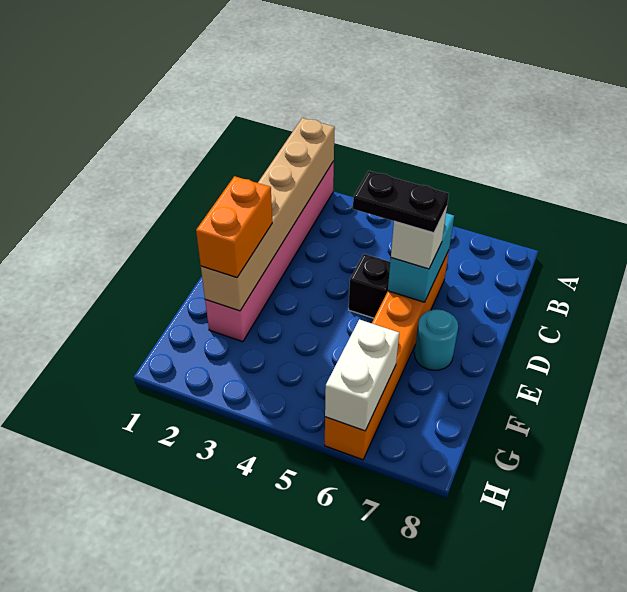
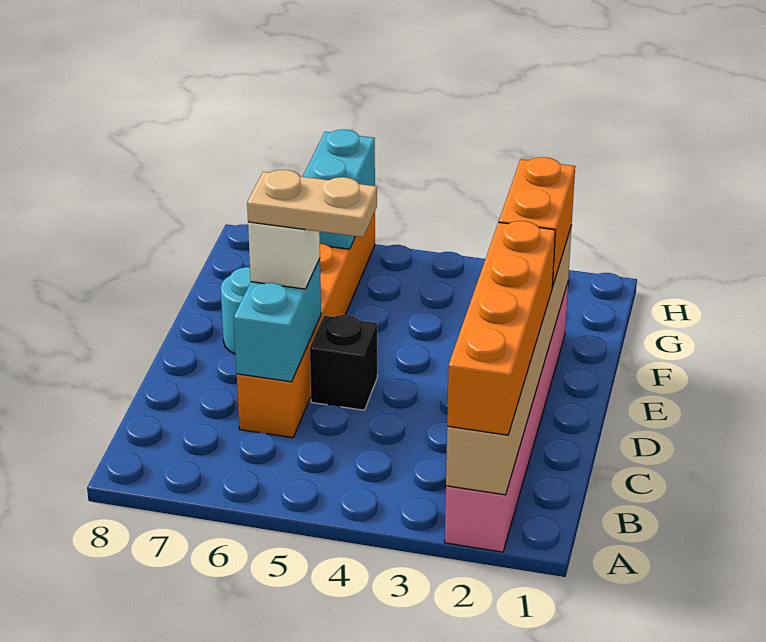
none -> orange brick A2:D2 level 3
black plate D5:D6 level 4 -> tan plate D5:D6 level 4
white brick G6:H6 level 2 -> cyan brick G6:H6 level 2

